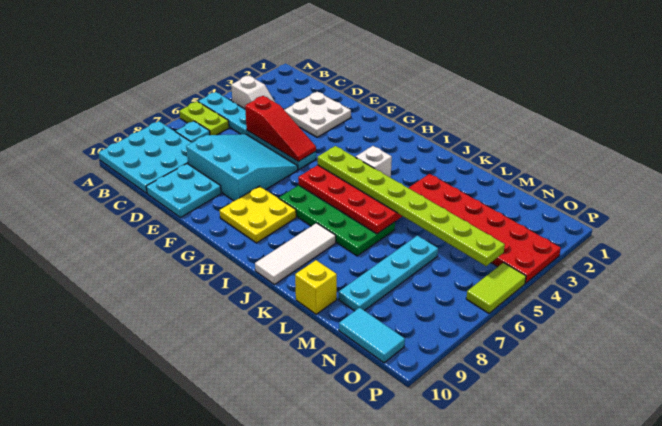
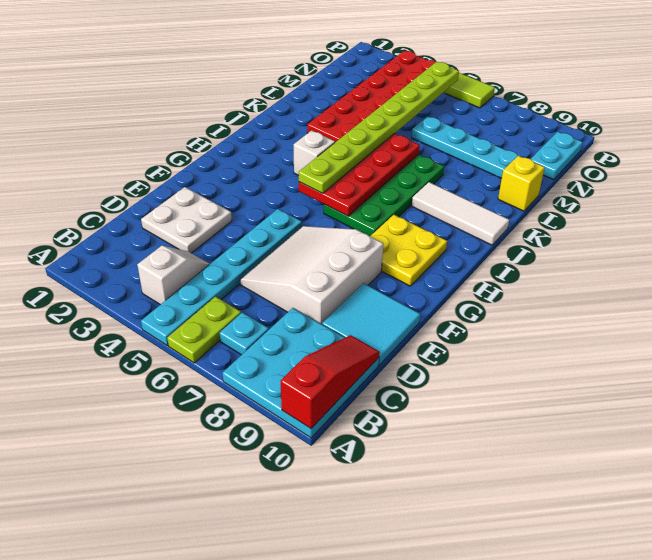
red slope D5:F5 level 2 top D -> red slope A10:C10 level 2 top A
cyan slope D6:F8 level 1 top 8 -> white slope D6:F8 level 1 top 8
cyan plate D9:E10 level 1 -> cyan tile D9:E10 level 1
cyan tile N10:O10 level 1 -> cyan plate N10:O10 level 1

